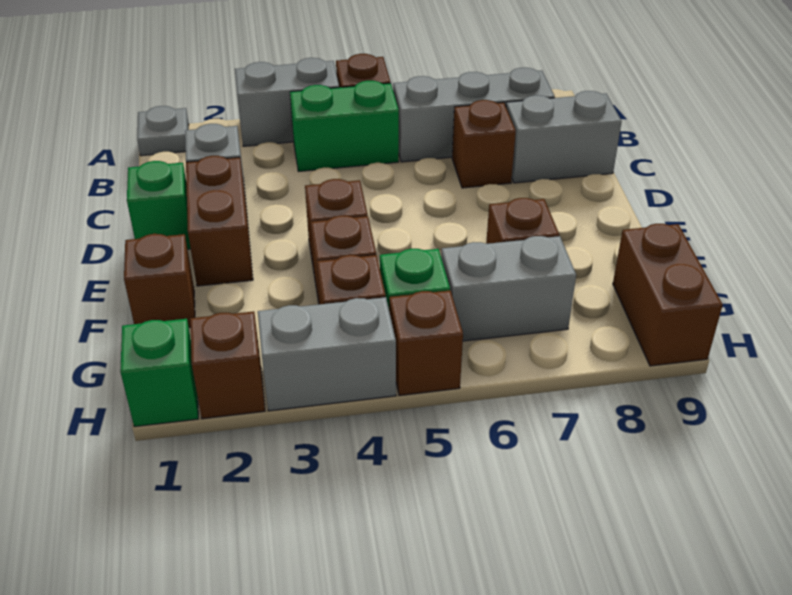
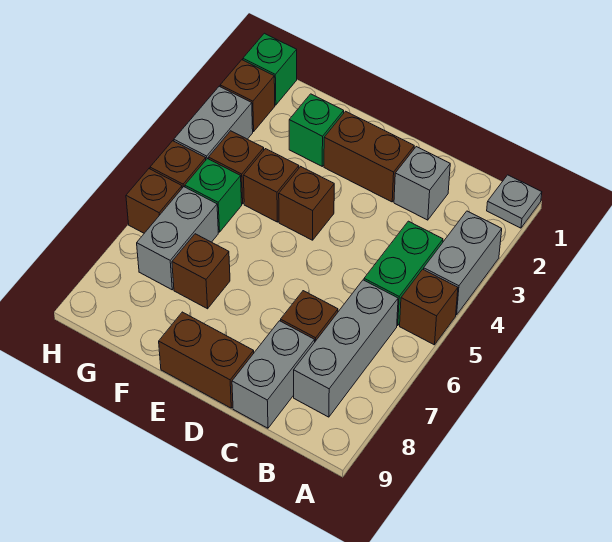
green brick D1 level 1 -> green brick F2 level 1
brown brick F1 level 1 -> brown brick H6 level 1
brown brick G9:H9 level 1 -> brown brick D9:E9 level 1

